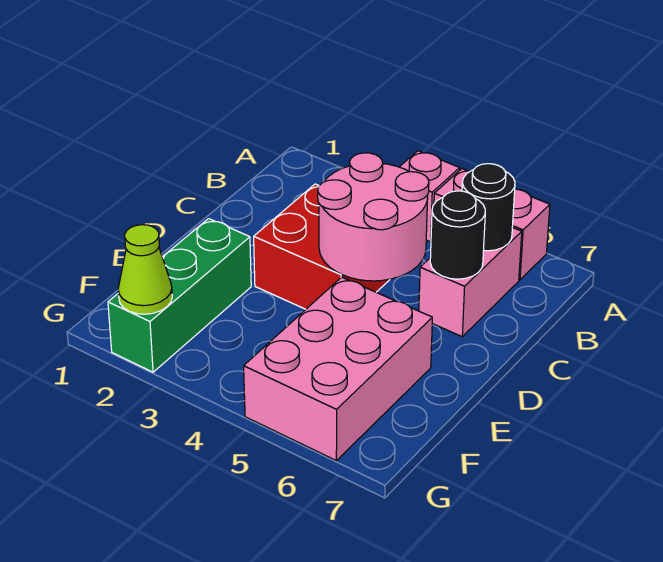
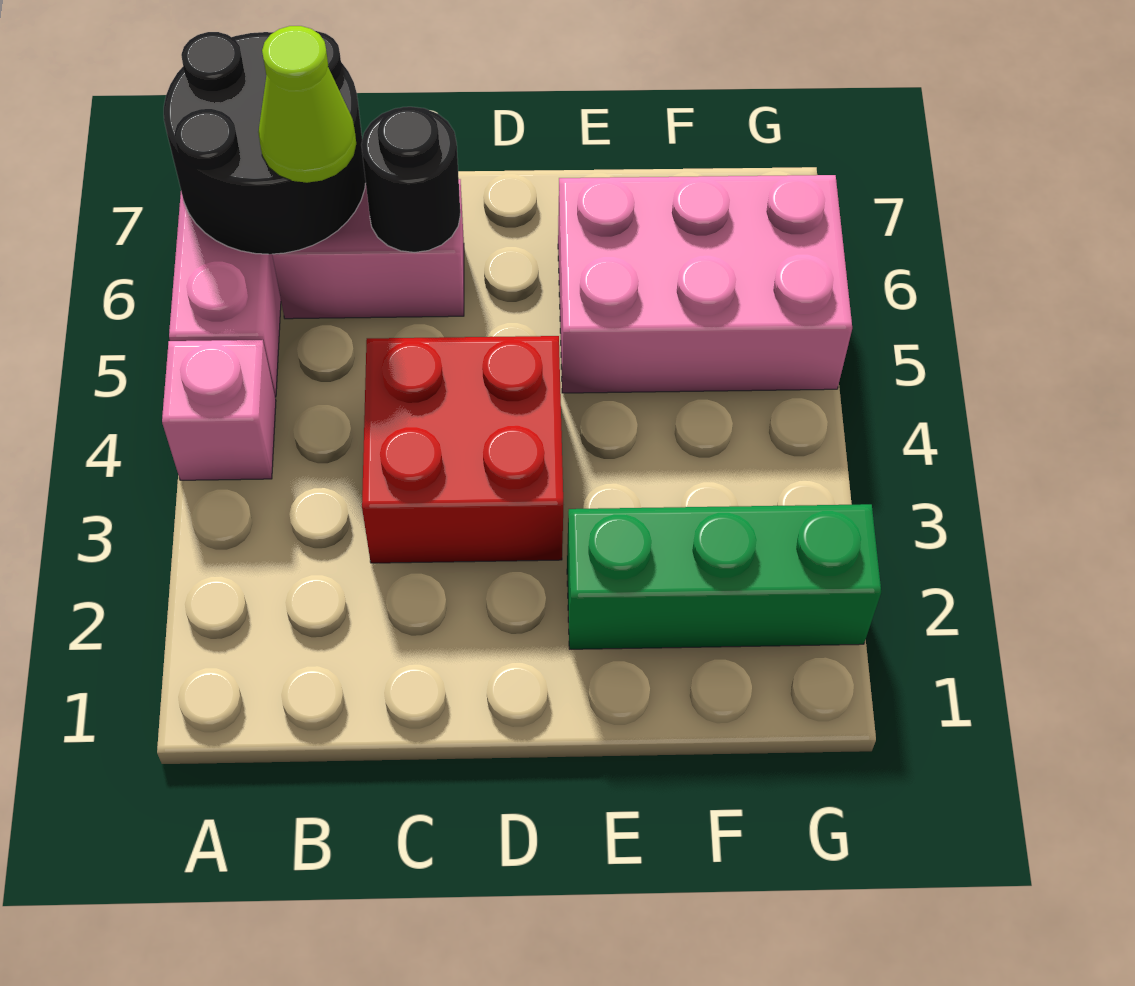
black round brick B6 level 2 -> black round brick A6:B7 level 2
pink round brick C4:D5 level 2 -> none
lime cone G2 level 2 -> lime cone B6 level 3

